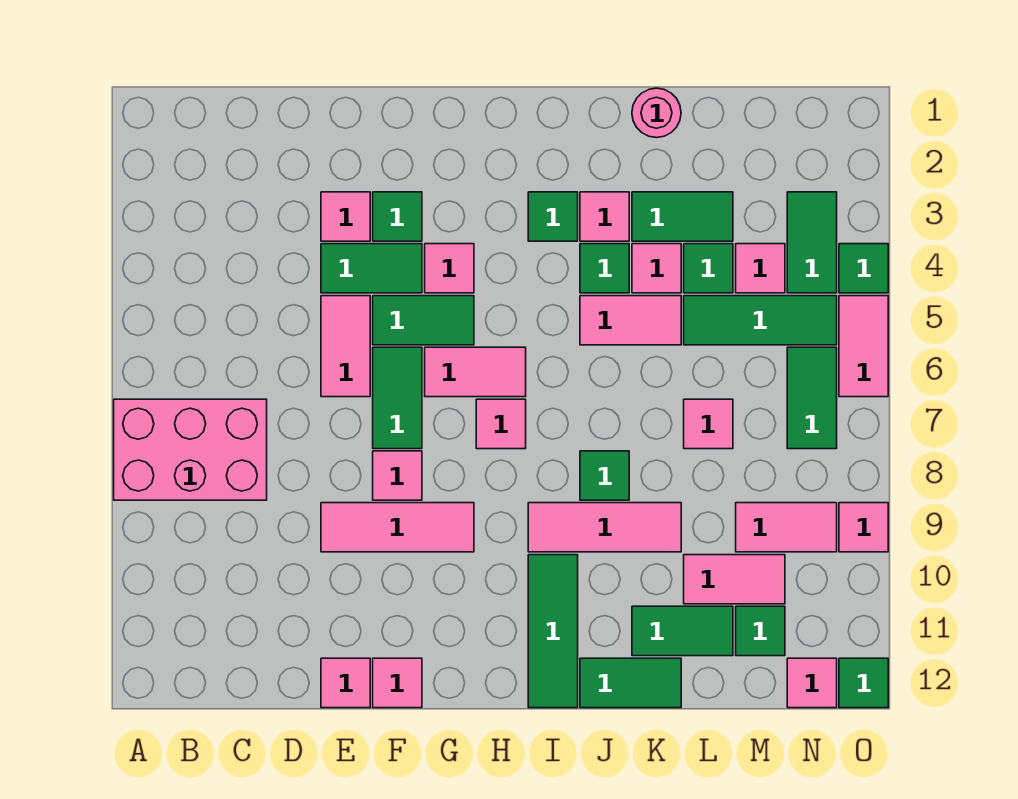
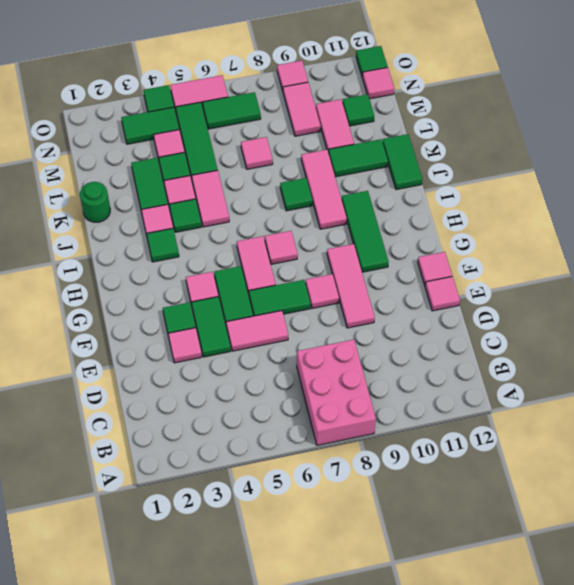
green tile I10:I12 level 1 -> green tile G10:I10 level 1
pink round brick K1 level 1 -> green round brick K1 level 1
green tile K11:L11 level 1 -> green tile K10:K11 level 1

